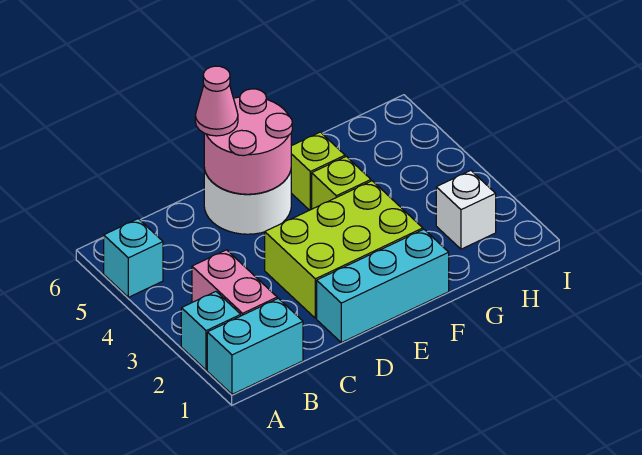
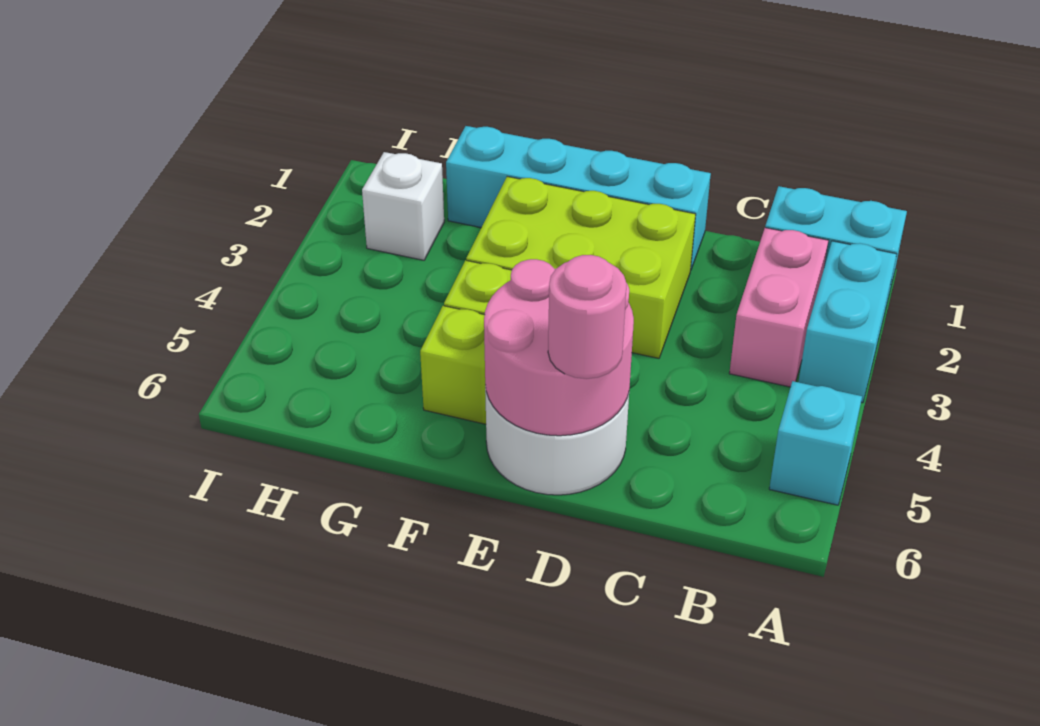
cyan brick A2 level 1 -> cyan brick A2:A3 level 1
cyan brick D1:F1 level 1 -> cyan brick D1:G1 level 1
pink cone D6 level 3 -> pink round brick D6 level 3

